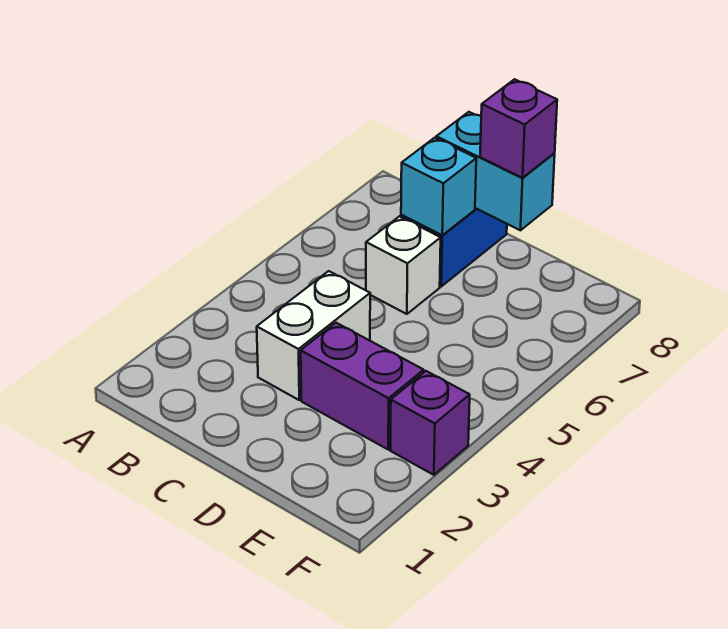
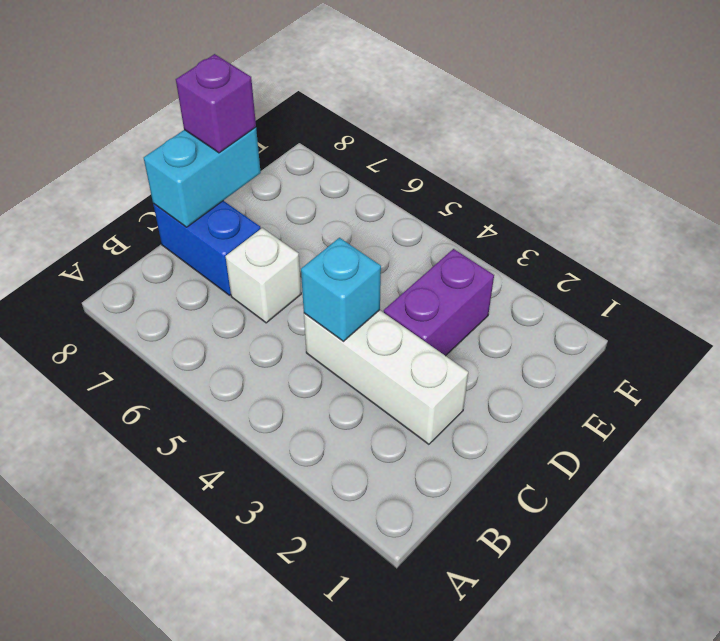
white brick C3:C4 level 1 -> white brick C2:C4 level 1
cyan brick C7 level 2 -> cyan brick C4 level 2
purple brick F3 level 1 -> none

